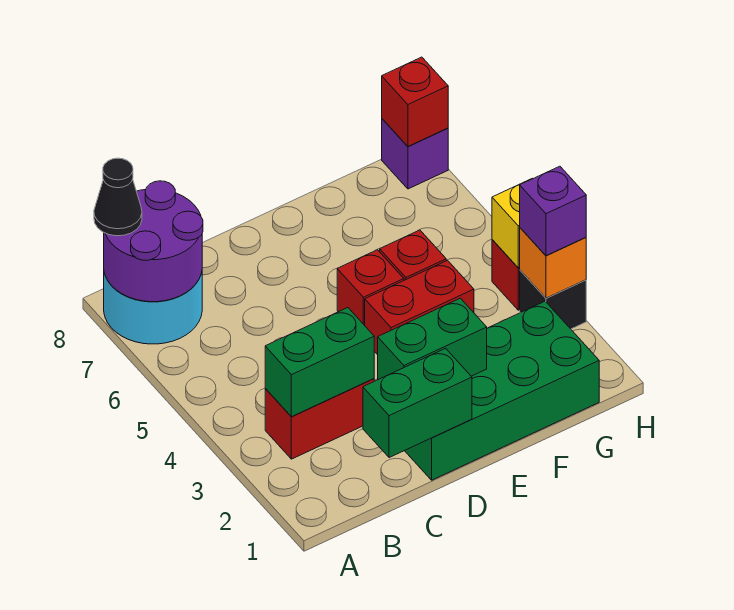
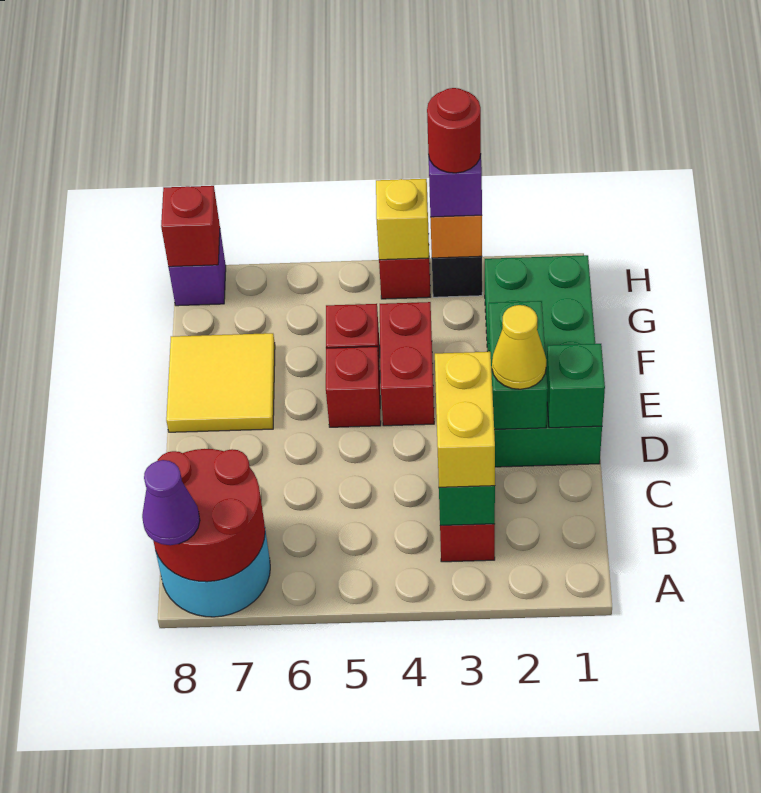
purple round brick A7:B8 level 2 -> red round brick A7:B8 level 2
black cone A8 level 3 -> purple cone A8 level 3
none -> yellow brick B3:C3 level 3
green brick C1:D1 level 2 -> green brick D1 level 2
none -> yellow cone D2 level 3
none -> yellow tile E7:F8 level 1
none -> red round brick H3 level 4

